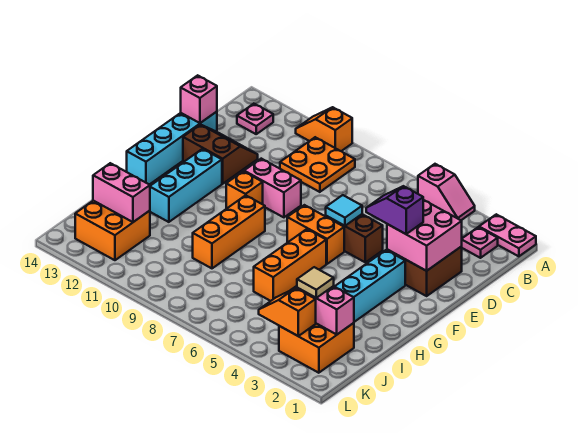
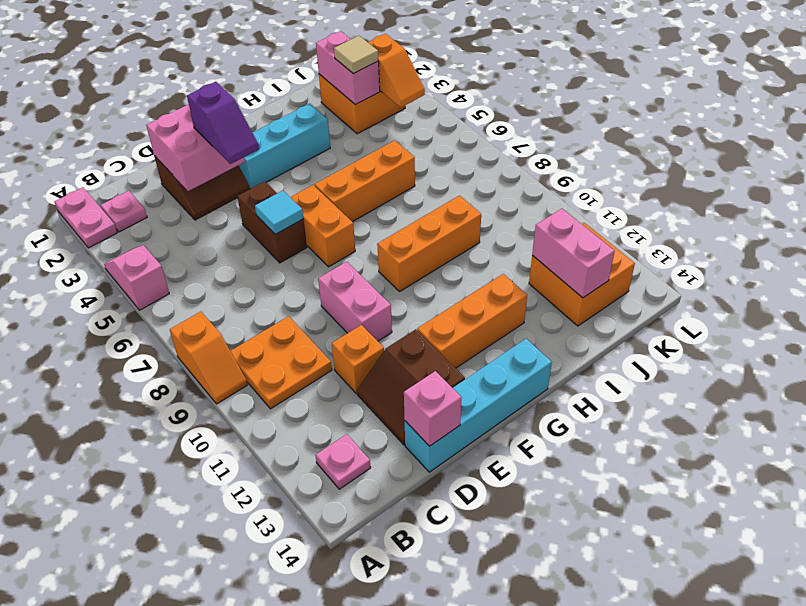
orange slope A10:A11 level 1 top 10 -> orange slope A8:A9 level 1 top 8
orange brick F10 level 1 -> orange brick D11 level 1
cyan brick F12:H12 level 1 -> orange brick F12:H12 level 1

